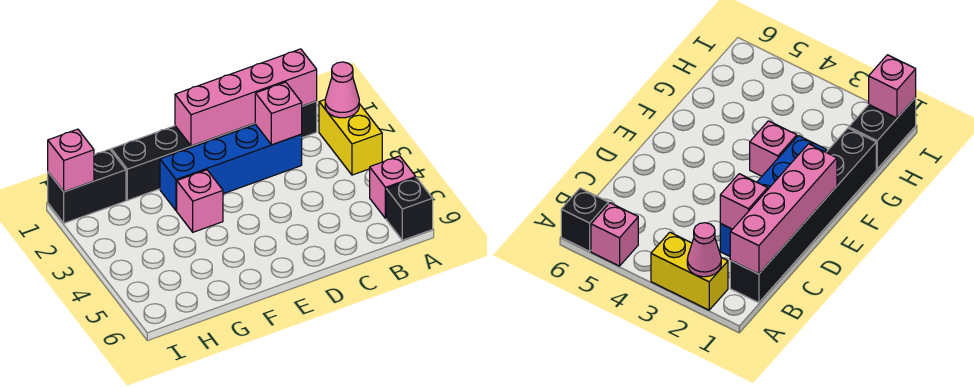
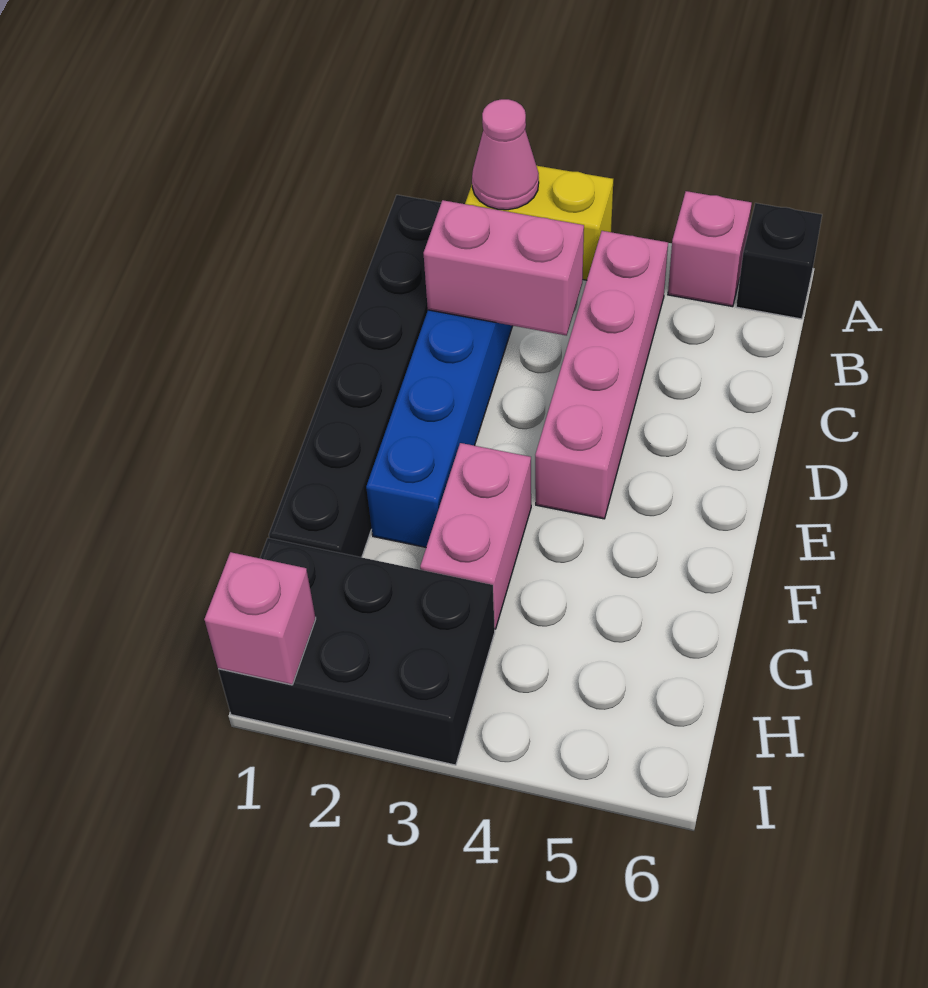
pink brick B1:E1 level 2 -> pink brick B4:E4 level 1
pink brick C2 level 2 -> pink brick C2:C3 level 2
pink brick F3 level 1 -> pink brick F3:G3 level 1
black brick H1:I1 level 1 -> black brick H1:I3 level 1

